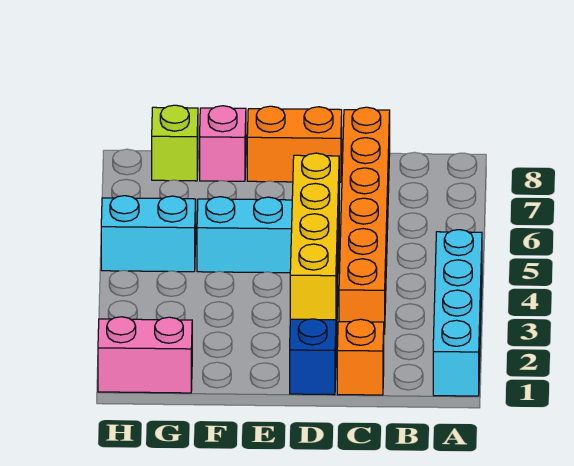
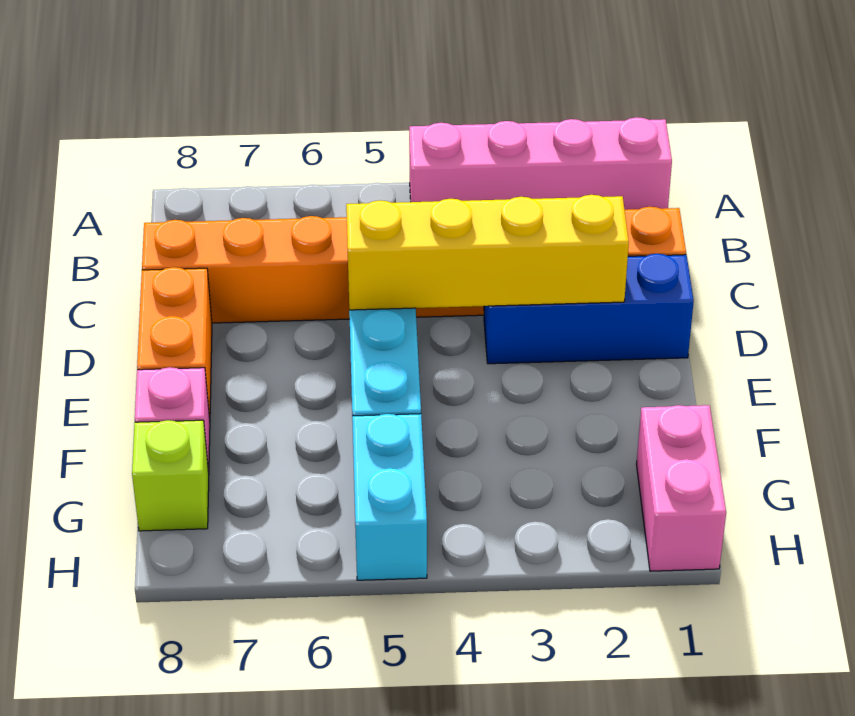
cyan brick A1:A4 level 1 -> pink brick A1:A4 level 1

